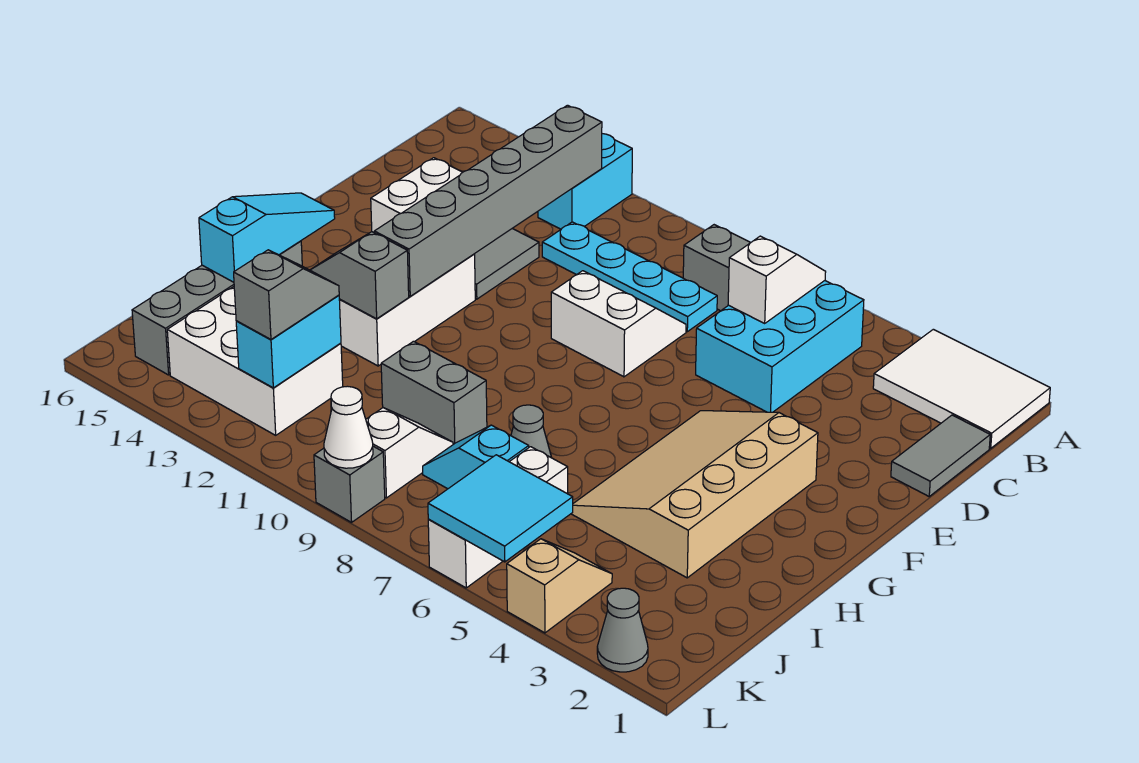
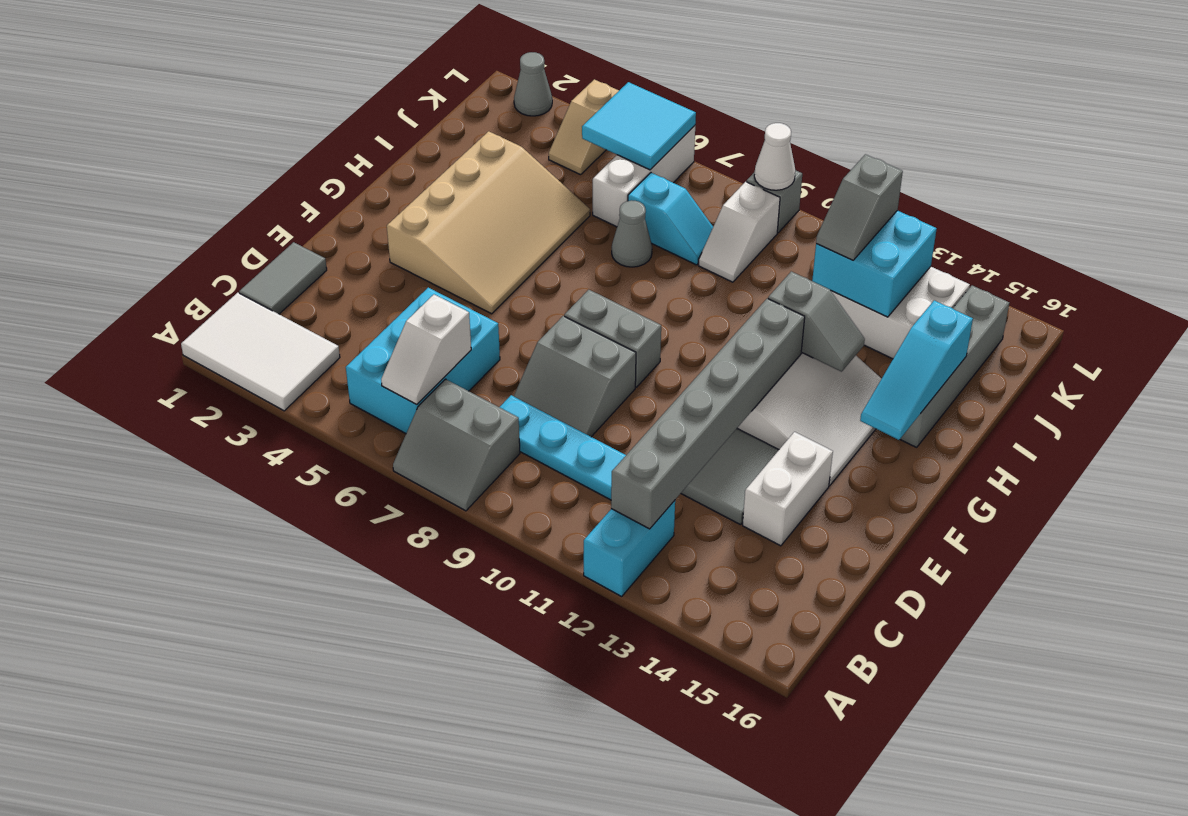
white slope D8:E9 level 1 top E -> grey slope D8:E9 level 1 top E
grey brick I9:I10 level 1 -> grey brick F8:F9 level 1
cyan brick J12:K12 level 2 -> cyan brick J12:K13 level 2

